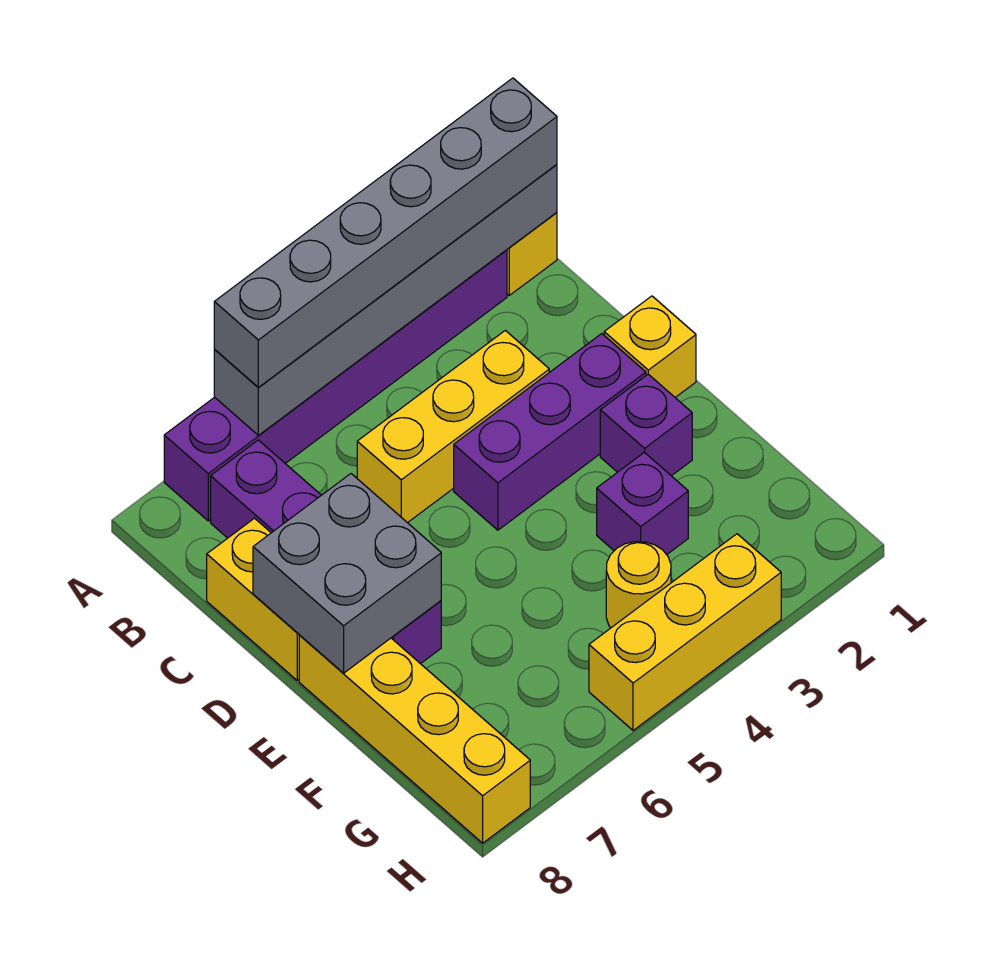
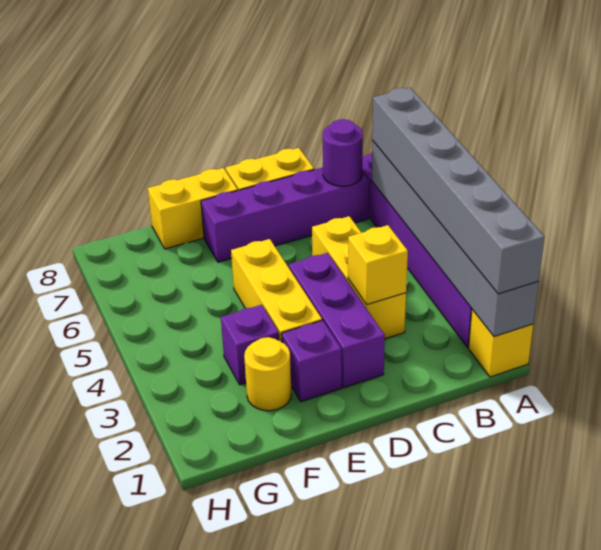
none -> purple round brick B7 level 2
yellow brick D1 level 1 -> yellow brick C3 level 2
grey brick D7:E8 level 2 -> none
yellow brick E8:H8 level 1 -> yellow brick E8:F8 level 1
yellow round brick G4 level 1 -> yellow round brick F2 level 1
yellow brick H3:H5 level 1 -> yellow brick E3:E5 level 1

